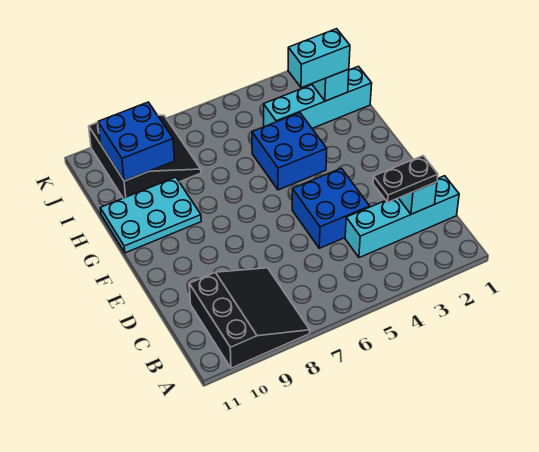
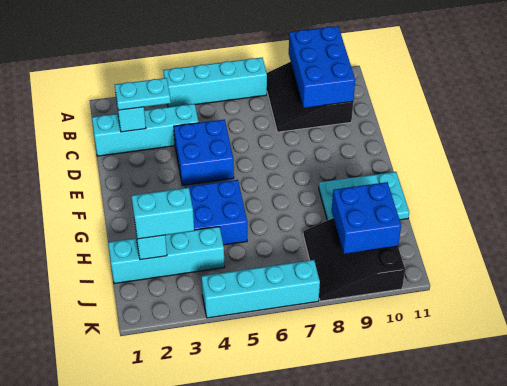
none -> cyan brick A4:A7 level 1
none -> blue brick A9:C10 level 2
black plate C2:C3 level 3 -> cyan plate C2:C3 level 3
none -> cyan brick K4:K7 level 1

